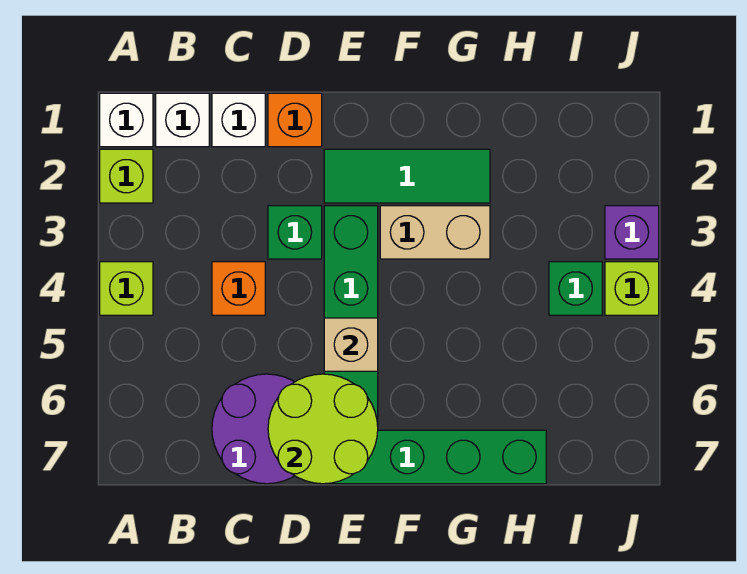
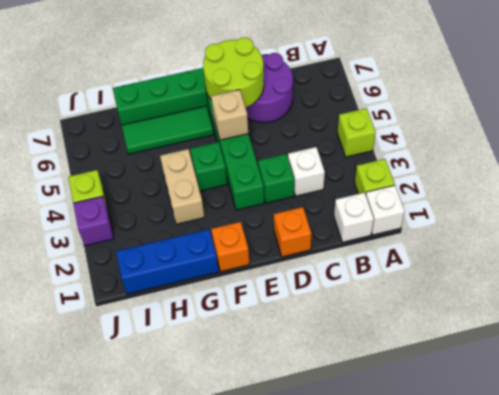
white brick C1 level 1 -> white brick C3 level 1
orange brick C4 level 1 -> orange brick F1 level 1
green tile E2:G2 level 1 -> green tile F6:H6 level 1
tan brick F3:G3 level 1 -> tan brick G3:G4 level 1
none -> blue brick G1:I1 level 1
green brick I4 level 1 -> green brick F4 level 1

